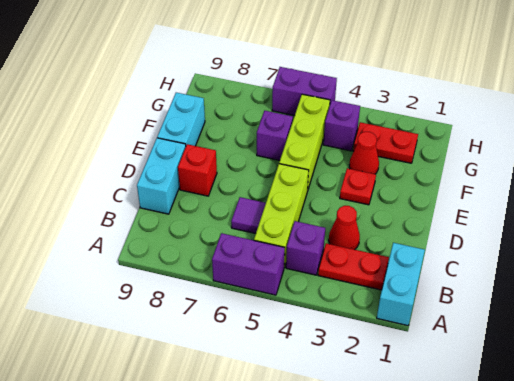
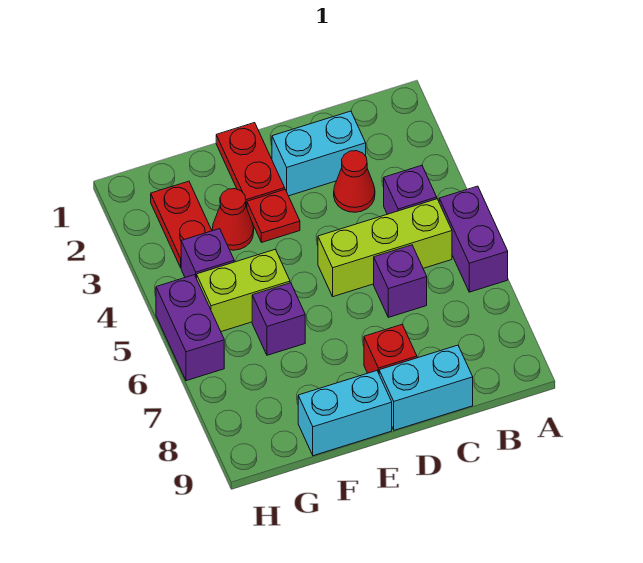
cyan brick A1:B1 level 1 -> cyan brick C2:D2 level 1
red plate B2:B3 level 1 -> red plate E1:E2 level 1
purple tile C6 level 1 -> purple brick C6 level 1
lime brick E5:G5 level 1 -> lime brick F5:G5 level 1

